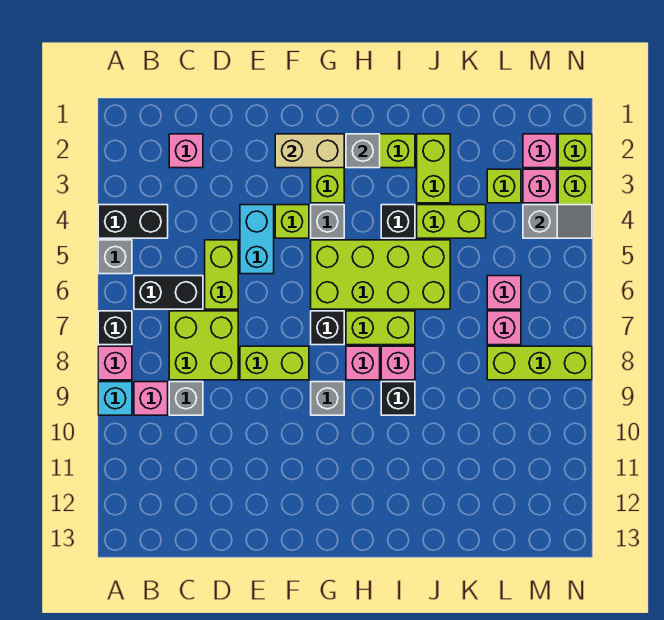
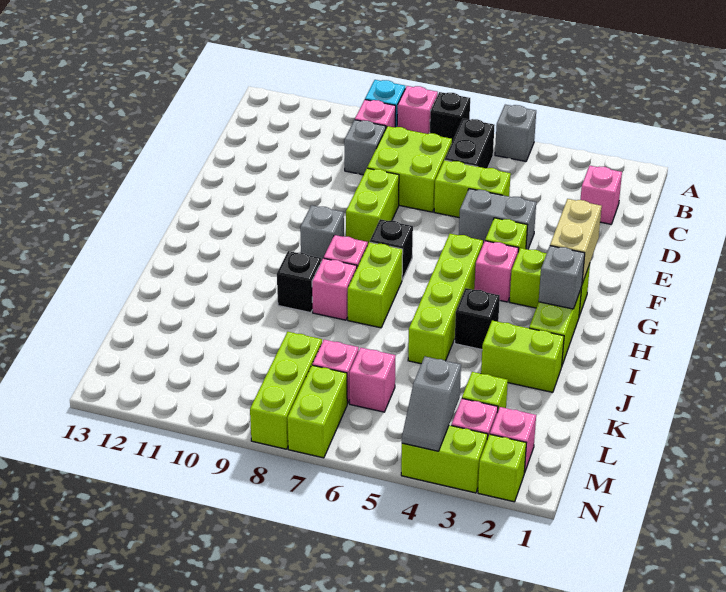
black brick A4:B4 level 1 -> none
cyan brick E4:E5 level 1 -> grey brick E4:E5 level 1
grey brick G4 level 1 -> pink brick G4 level 1
lime brick G5:J6 level 1 -> lime brick G5:J5 level 1
lime brick J4:K4 level 1 -> lime brick M7:N7 level 1

